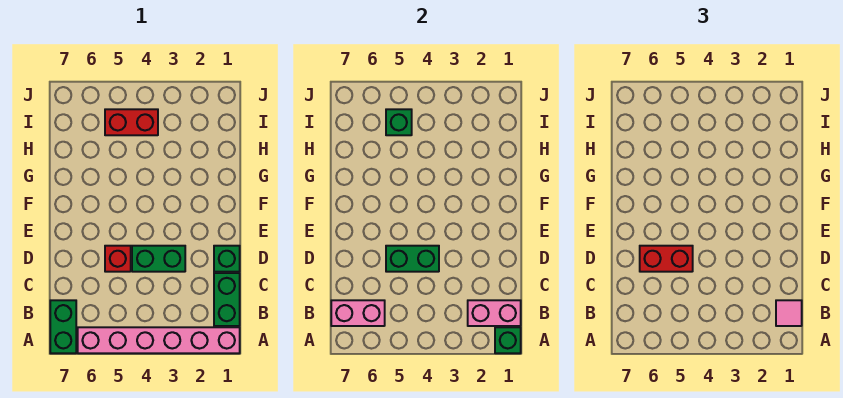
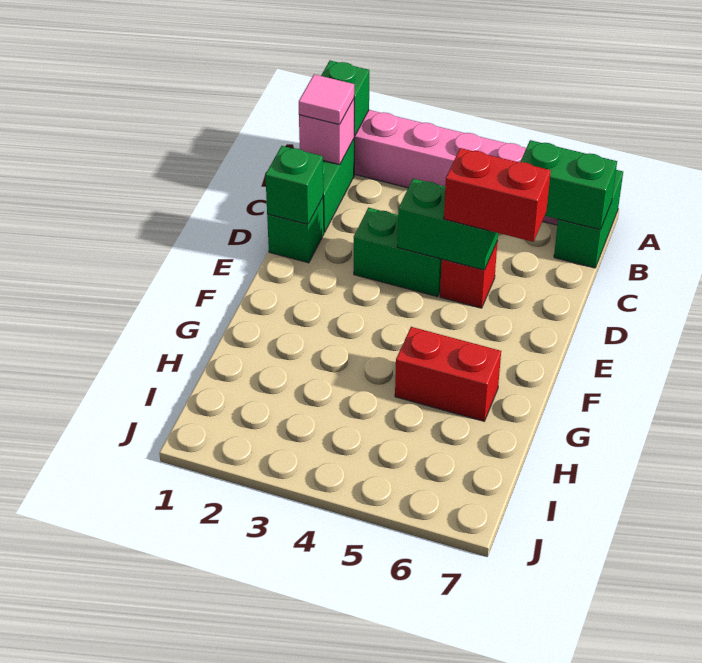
pink brick B1:B2 level 2 -> pink brick B1 level 2
pink brick B6:B7 level 2 -> green brick B6:B7 level 2
red brick I4:I5 level 1 -> red brick G5:G6 level 1
green brick I5 level 2 -> green brick D1 level 2

